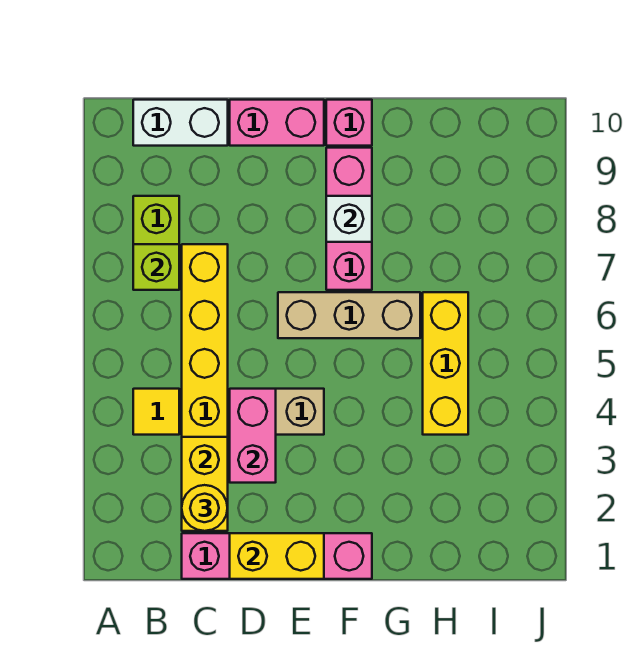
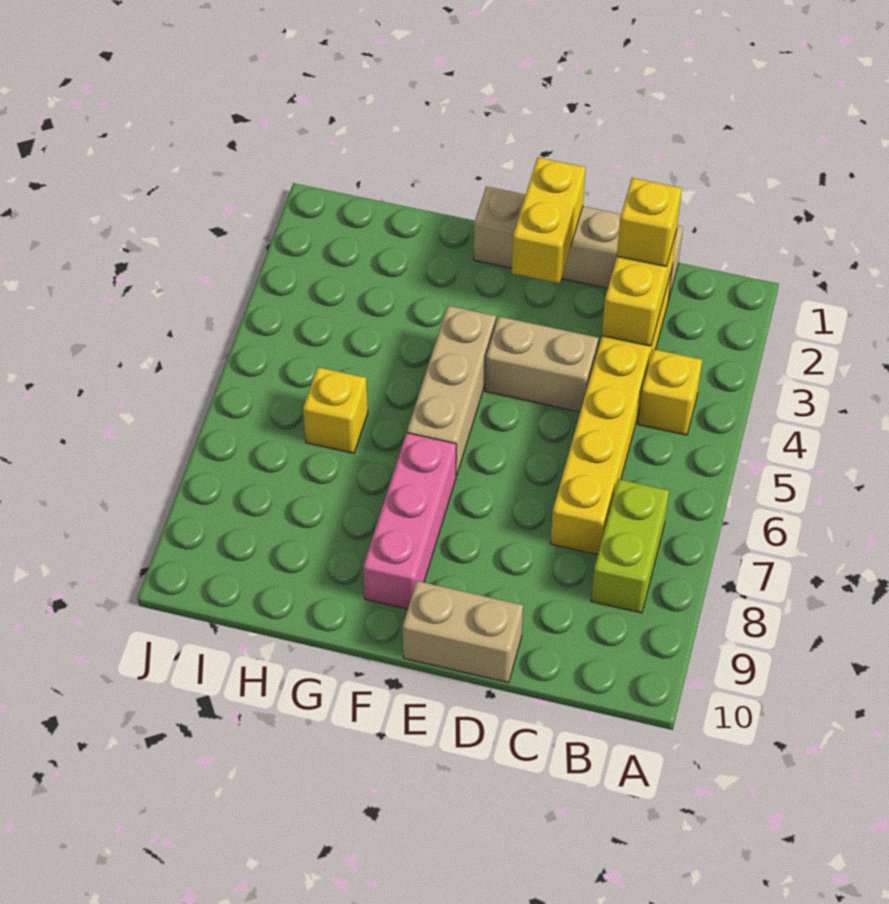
yellow tile B4 level 1 -> yellow brick B4 level 1
lime brick B7 level 2 -> none
white brick B10:C10 level 1 -> none
pink brick C1:F1 level 1 -> tan brick C1:F1 level 1
yellow round brick C2 level 3 -> yellow brick C2 level 3
yellow brick D1:E1 level 2 -> yellow brick E1:E2 level 2
pink brick D3:D4 level 2 -> none
pink brick D10:E10 level 1 -> tan brick D10:E10 level 1
tan brick E6:G6 level 1 -> tan brick F4:F6 level 1
white brick F8 level 2 -> none
pink brick F10 level 1 -> none
yellow brick H4:H6 level 1 -> yellow brick H6 level 1

